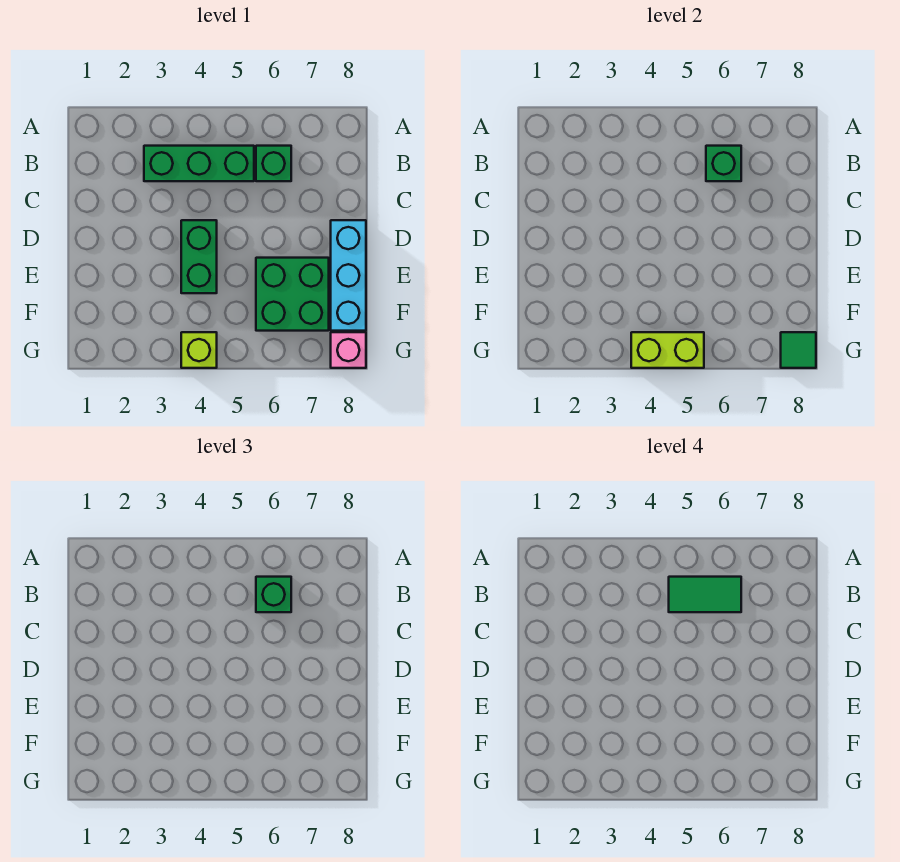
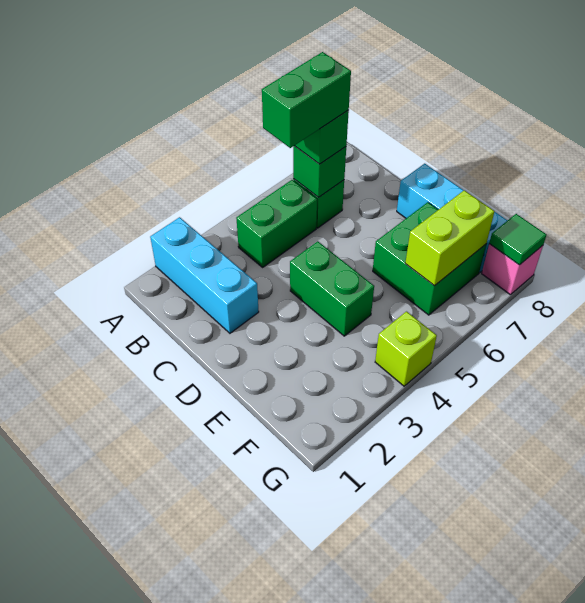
none -> cyan brick A2:C2 level 1
green brick B3:B5 level 1 -> green brick B4:B5 level 1
green tile B5:B6 level 4 -> green brick B5:B6 level 4
lime brick G4:G5 level 2 -> lime brick F6:F7 level 2

